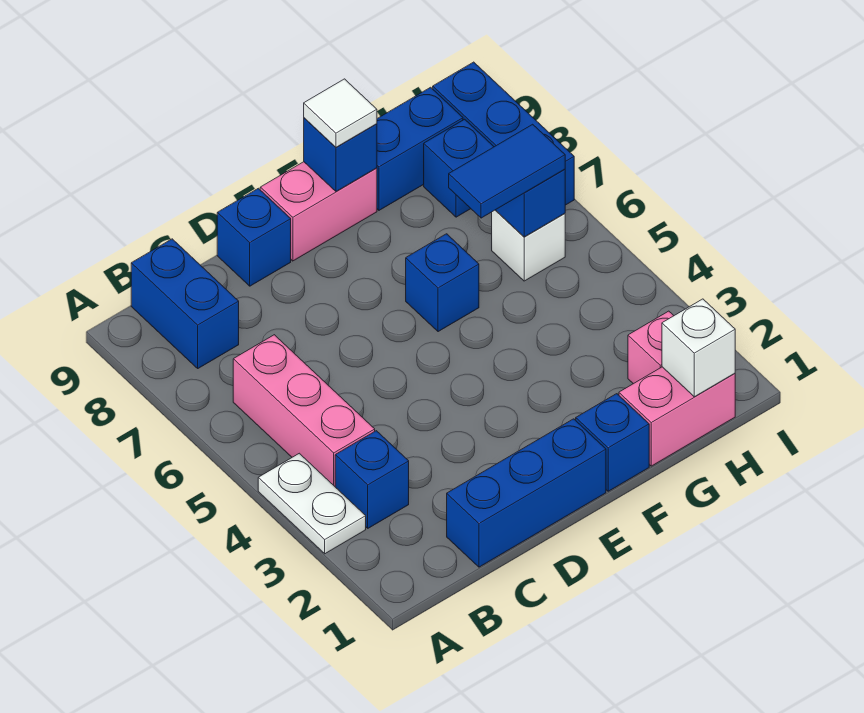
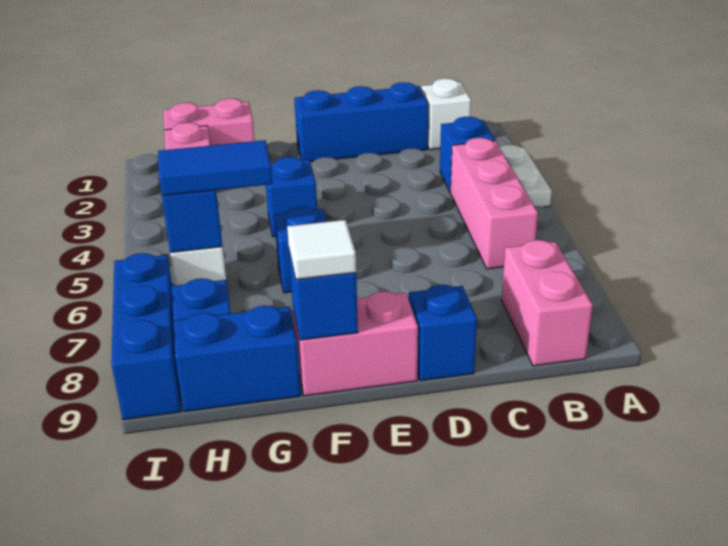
blue brick B8:B9 level 1 -> pink brick B8:B9 level 1
blue brick F1 level 1 -> blue brick F4 level 1
white brick H1 level 2 -> white brick B1 level 1

